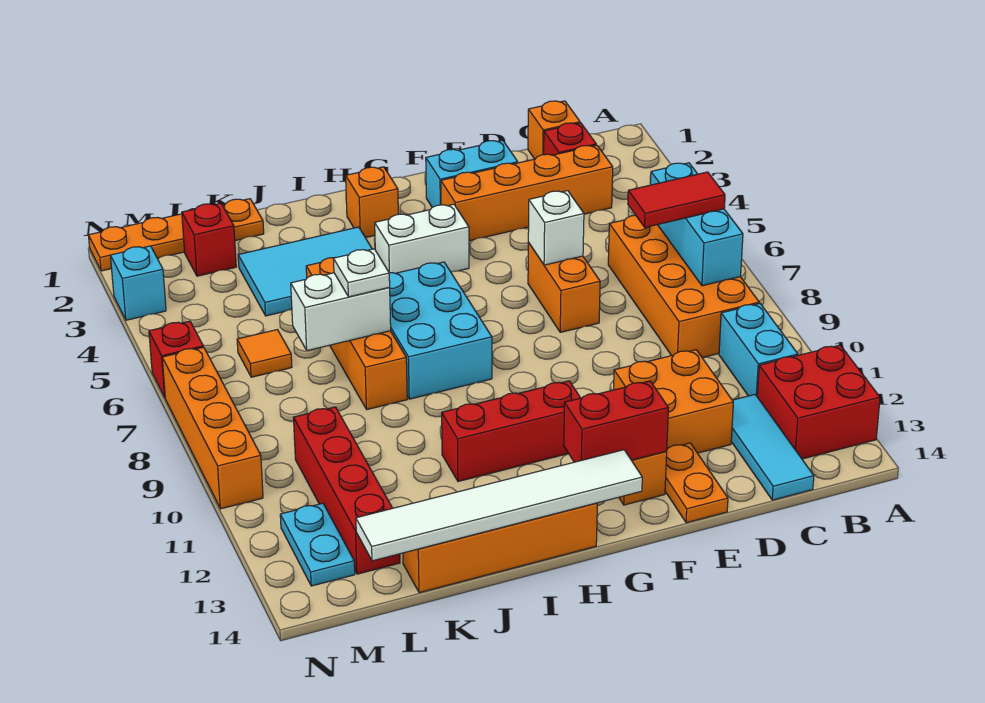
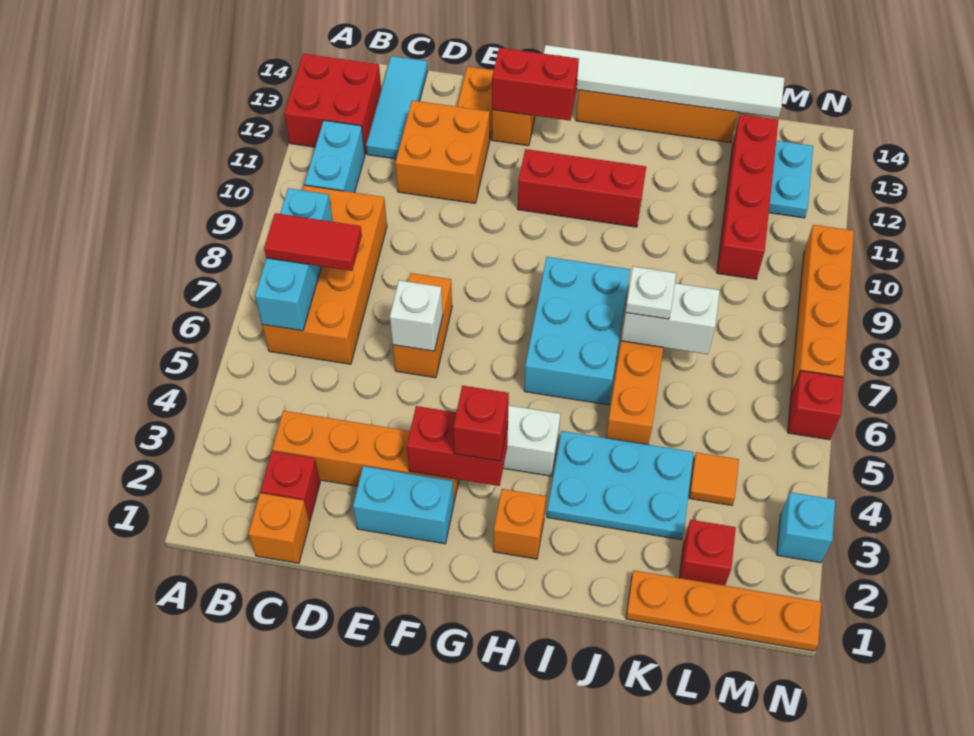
none -> red brick F3:G3 level 2
none -> red brick G3 level 3
cyan tile I3:K4 level 1 -> cyan plate I3:K4 level 1
orange tile L6 level 1 -> orange tile L4 level 1

